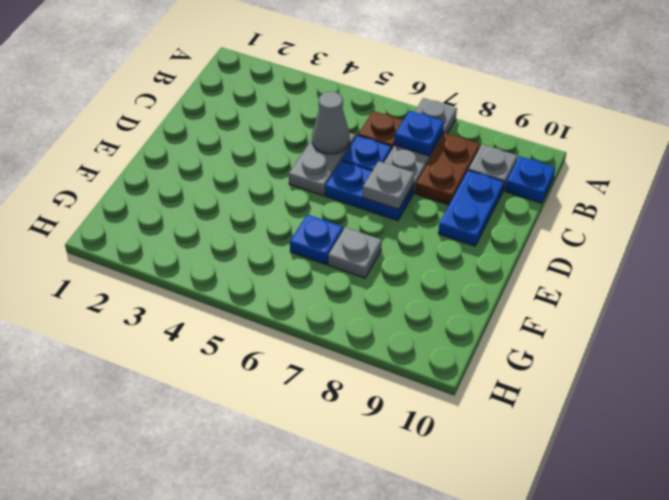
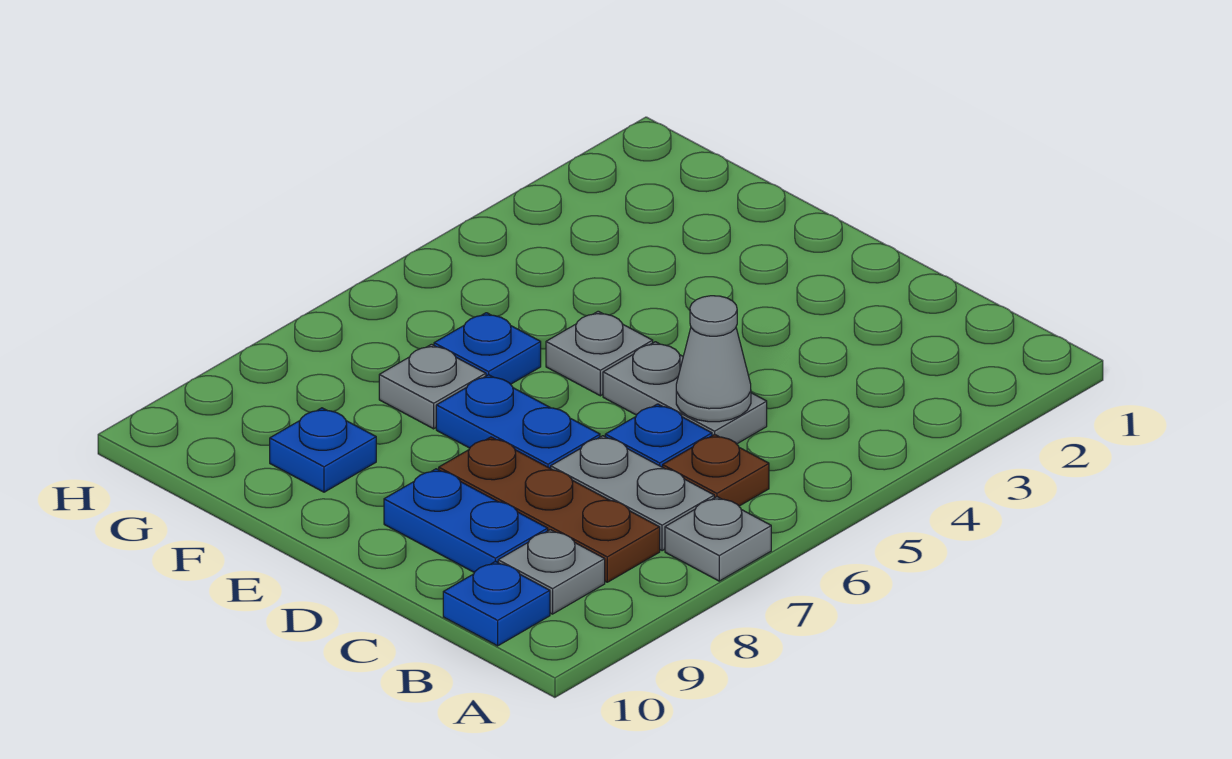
blue plate B7 level 2 -> blue plate F9 level 1
brown plate B8:C8 level 1 -> brown plate B8:D8 level 1
blue plate D6:D7 level 1 -> blue plate D7:E7 level 1
grey plate D7 level 2 -> grey plate E5 level 1

